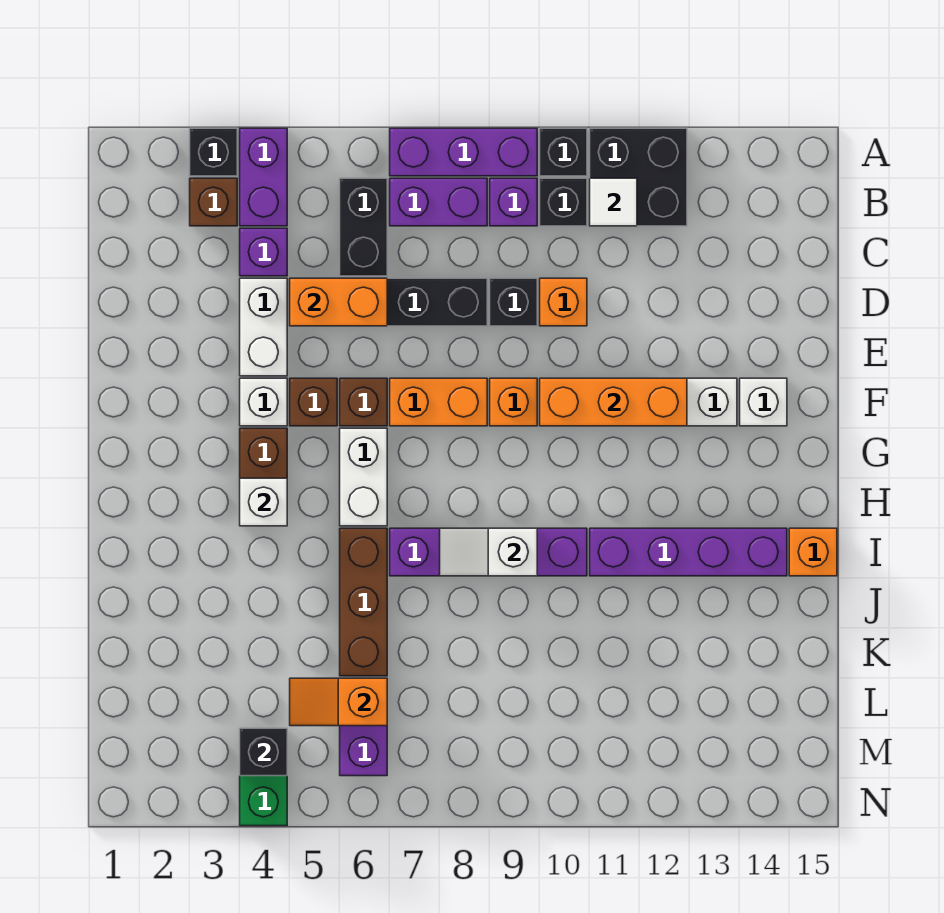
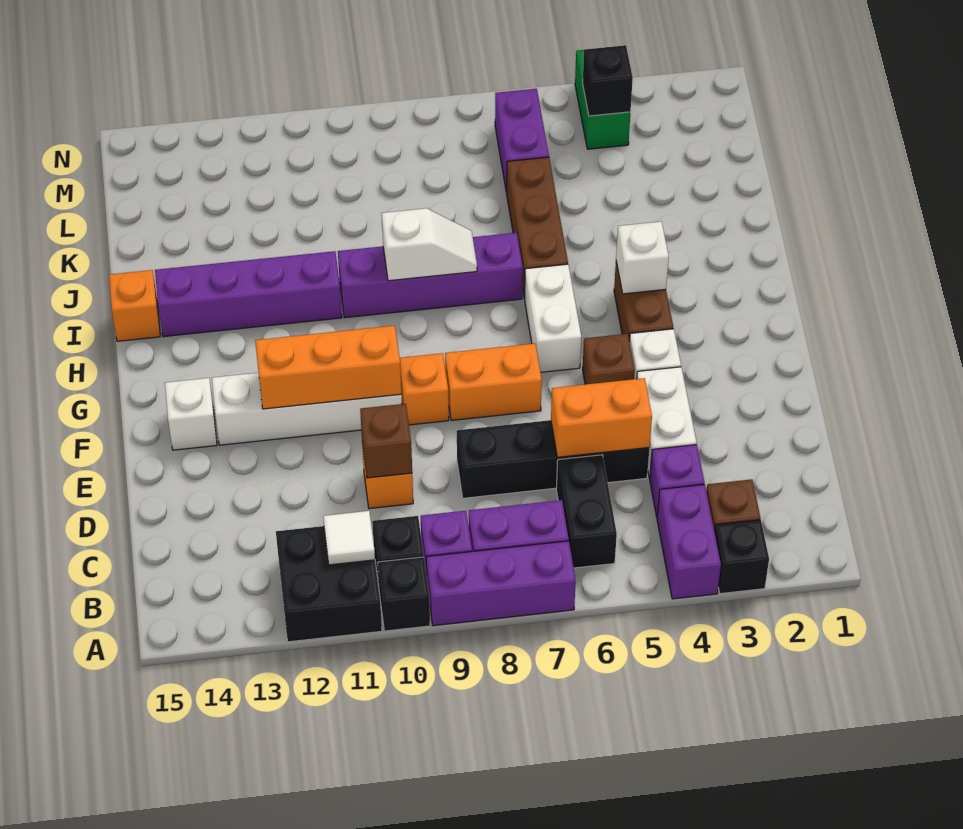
black brick D9 level 1 -> none
brown brick F6 level 1 -> brown brick D10 level 2
orange slope L5:L6 level 2 top 6 -> none

